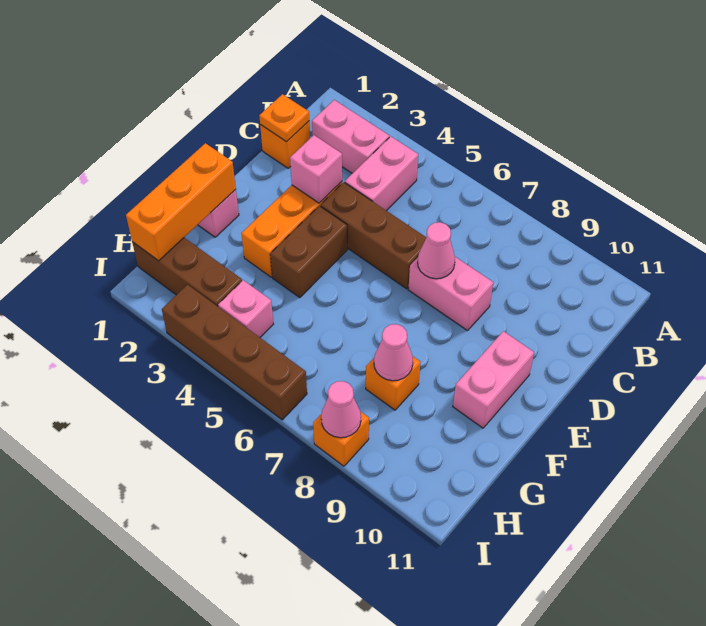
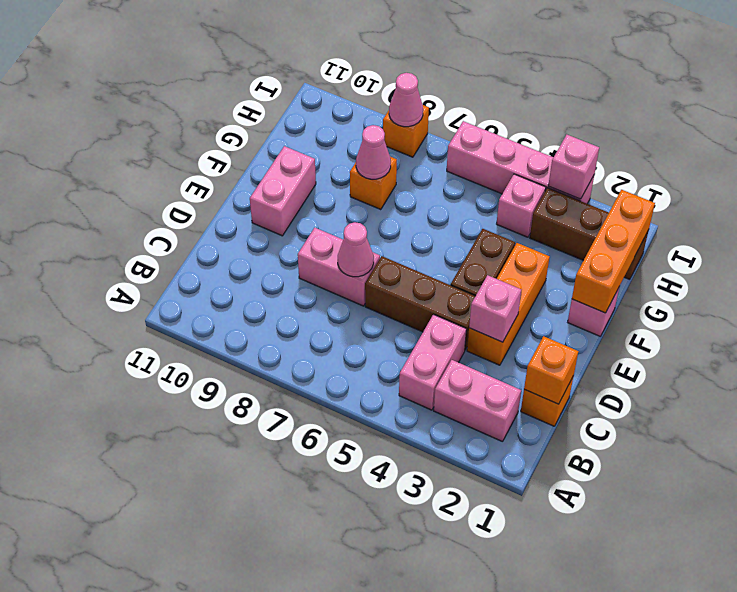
orange plate C1 level 2 -> orange brick C1 level 2
brown brick I3:I6 level 1 -> pink brick I3:I6 level 1
none -> pink brick I3 level 2

